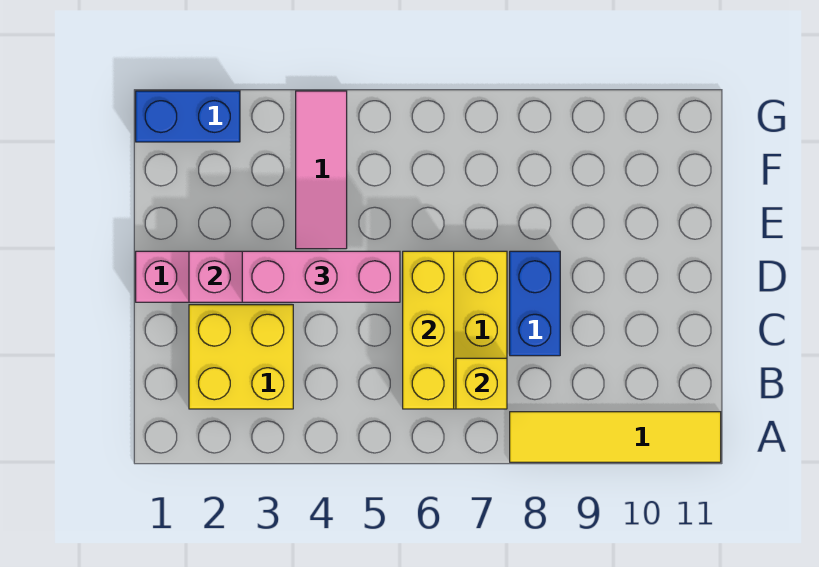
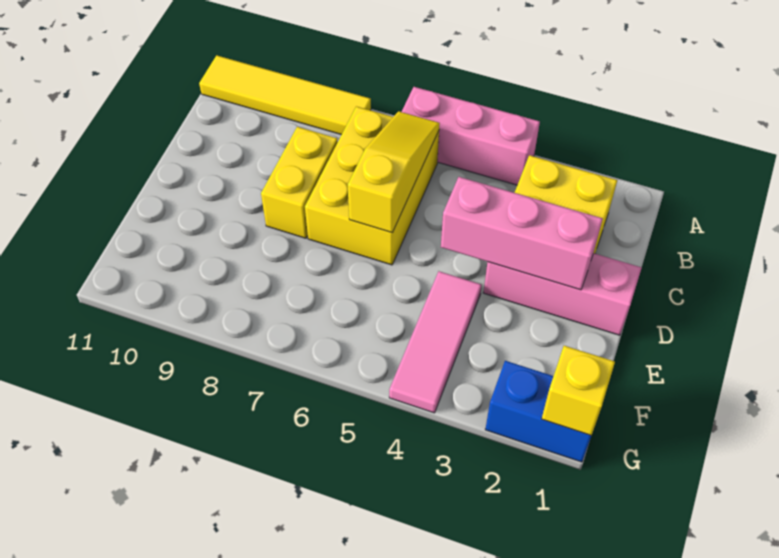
yellow brick B6:D6 level 2 -> yellow slope B6:D6 level 2 top D
yellow brick B7 level 2 -> yellow brick G1 level 2
blue brick C8:D8 level 1 -> yellow brick C8:D8 level 1
pink brick D3:D5 level 3 -> pink brick A4:A6 level 1

